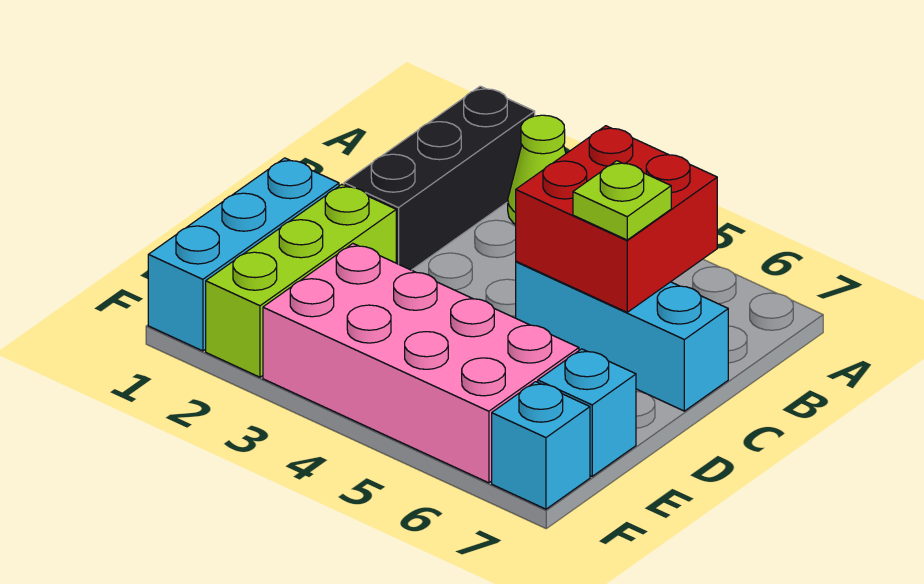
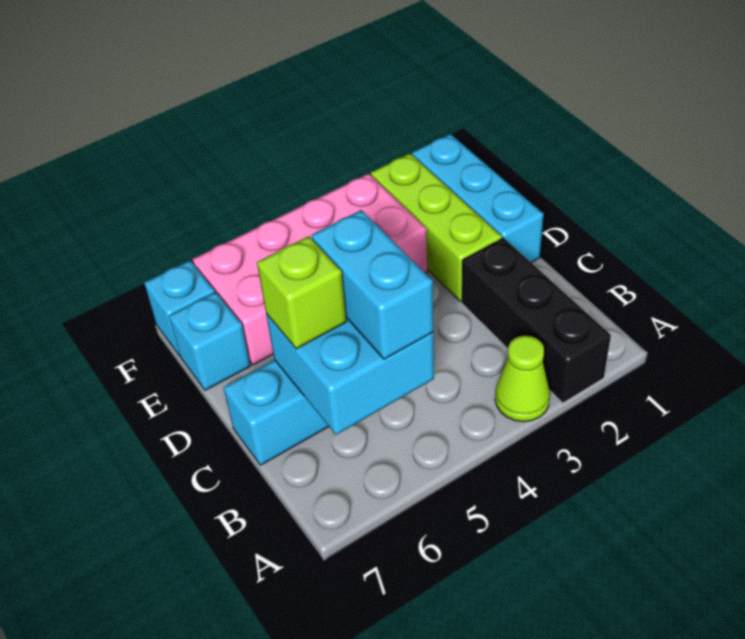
red brick B5:C6 level 2 -> cyan brick B5:C6 level 2
none -> cyan brick B5:C5 level 3
lime plate C6 level 3 -> lime brick C6 level 3

